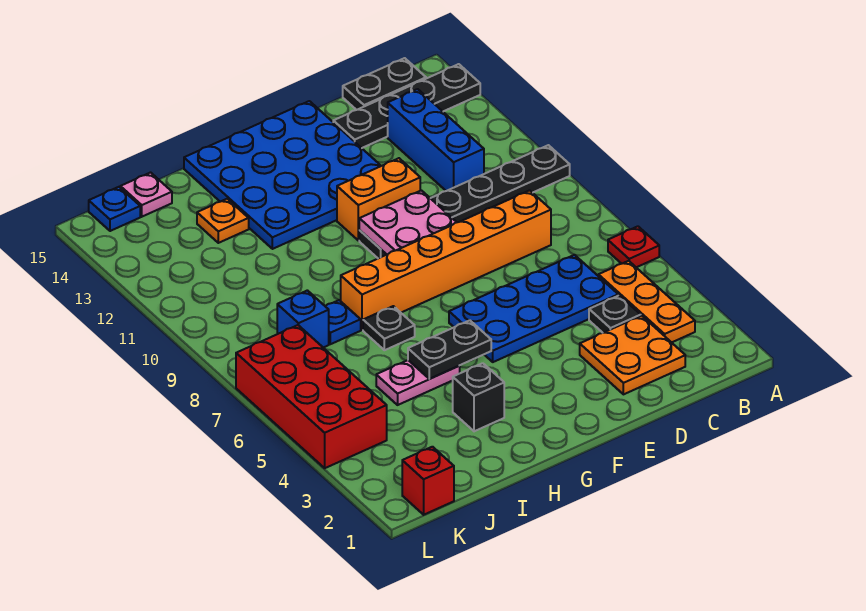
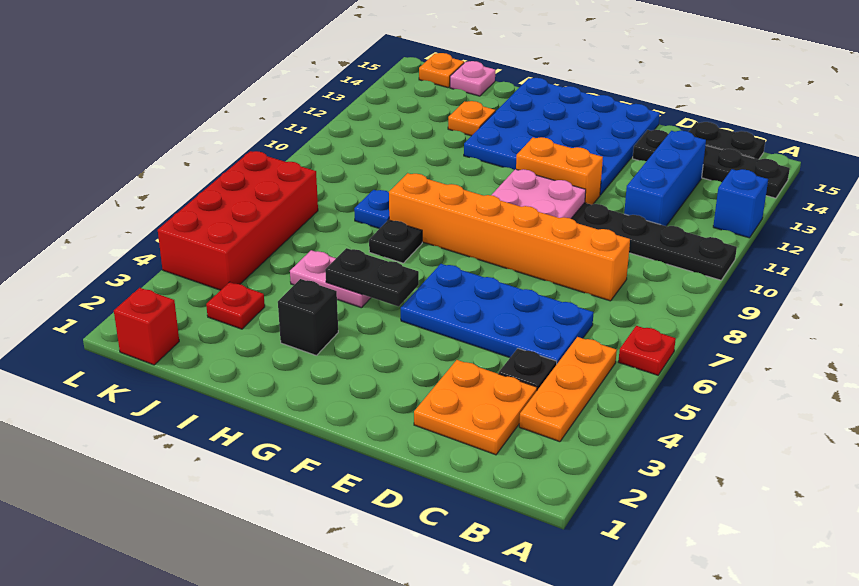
none -> red plate J3 level 1
blue brick J8 level 1 -> blue brick A12 level 1
blue plate K15 level 1 -> orange plate K15 level 1

